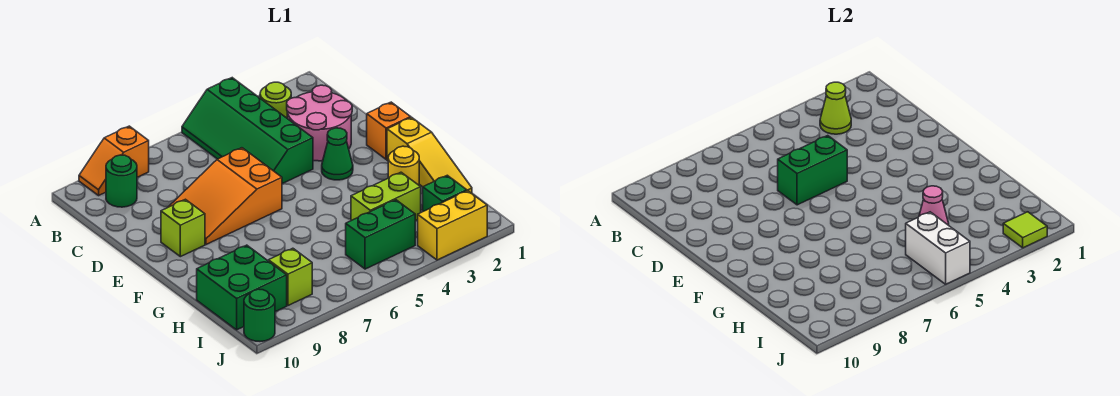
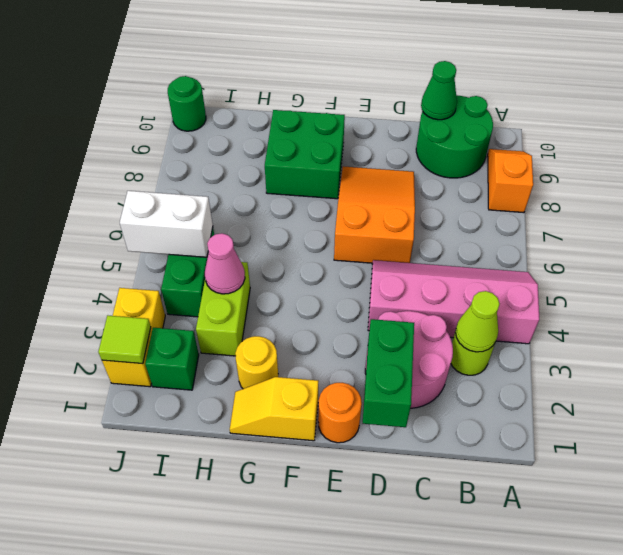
green slope A4:D5 level 1 top 4 -> pink slope A4:D5 level 1 top 4
green round brick B9 level 1 -> green round brick B9:C10 level 1
green brick D5:D6 level 2 -> green brick D1:D2 level 2
orange brick E1 level 1 -> orange round brick E1 level 1
green cone E3 level 1 -> green cone C10 level 2
lime brick E9 level 1 -> none
yellow slope F1:H1 level 1 top F -> yellow slope F1:G1 level 1 top F
green brick H9:I10 level 1 -> green brick F8:G9 level 1
lime brick I8 level 1 -> none

